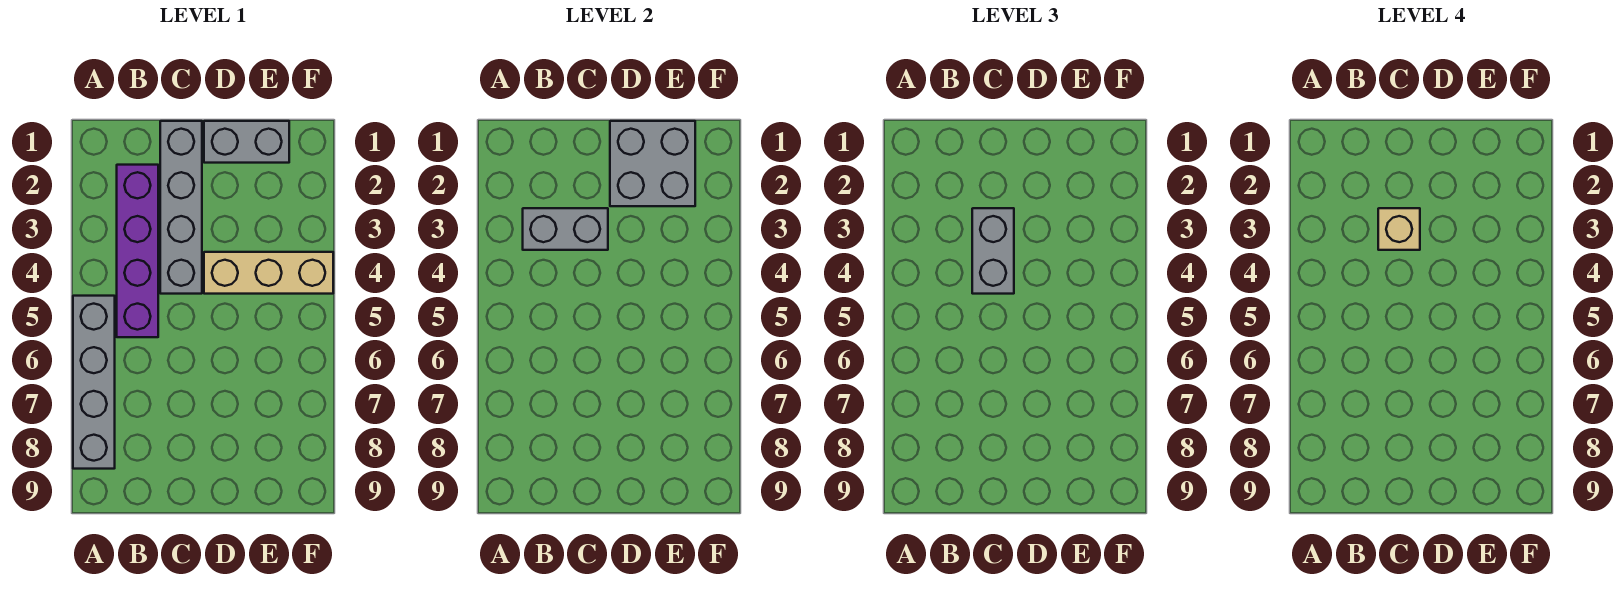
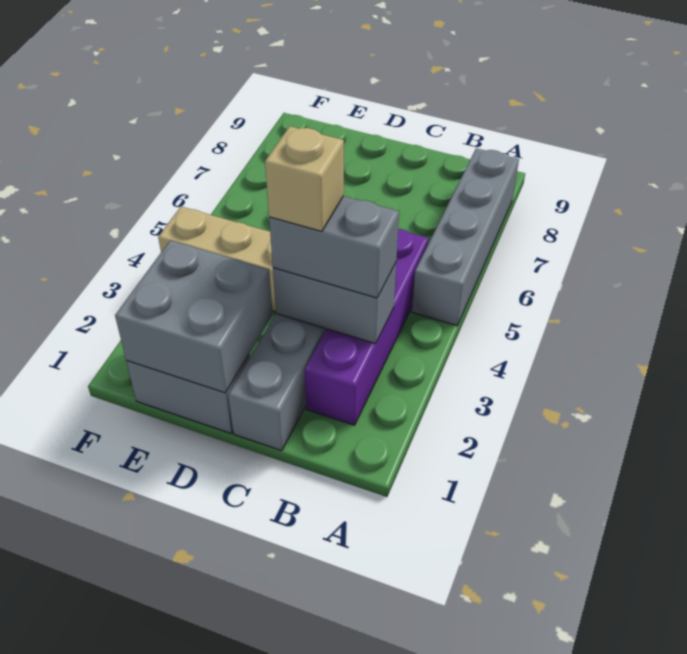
grey brick C3:C4 level 3 -> grey brick B3:C3 level 3

